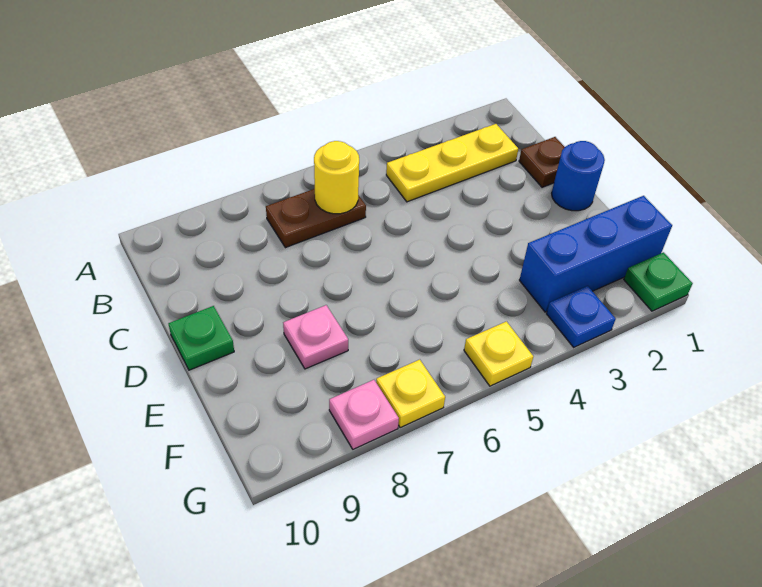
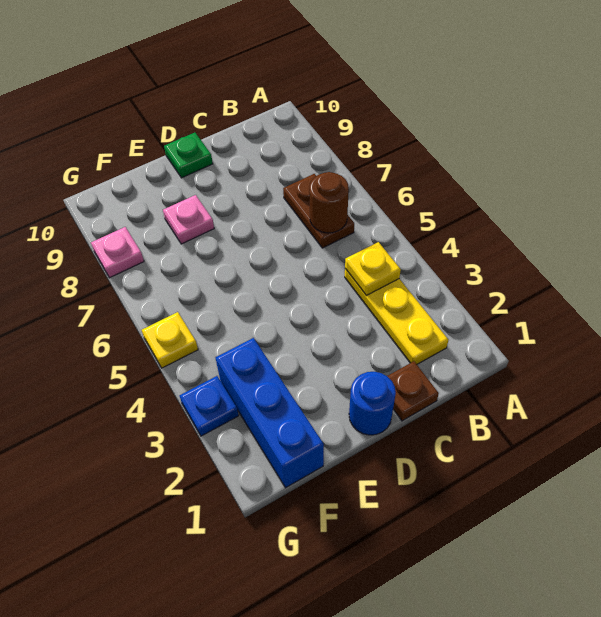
yellow round brick B6 level 2 -> brown round brick B6 level 2
green plate G1 level 1 -> none
yellow plate G7 level 1 -> yellow plate B4 level 2

